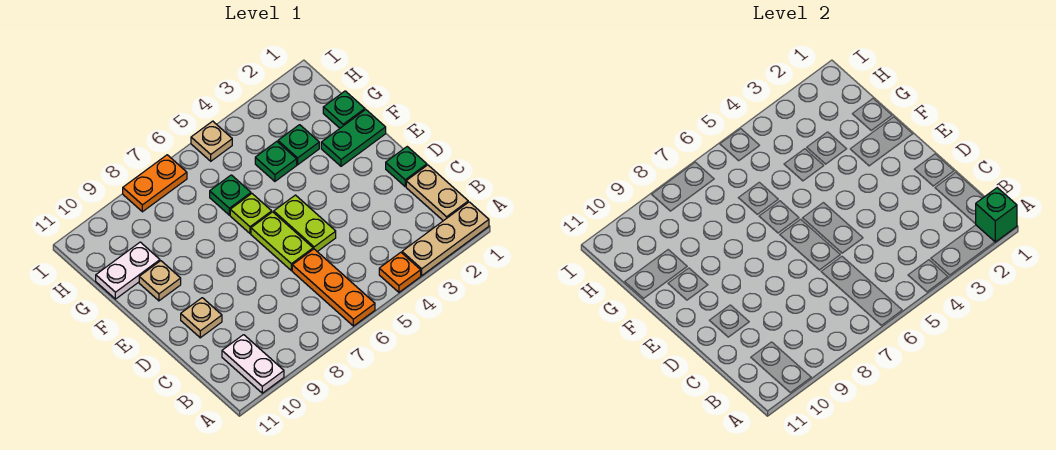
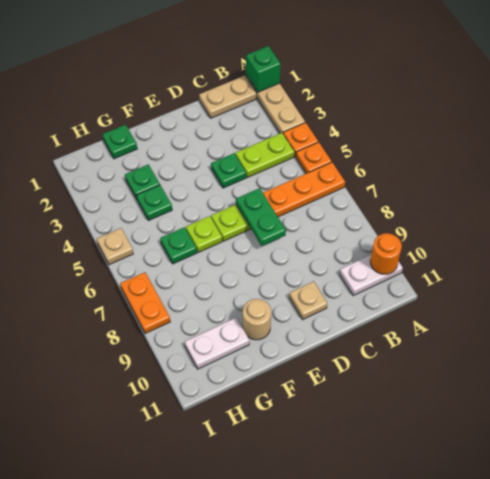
none -> orange plate A5 level 1
none -> orange round brick A10 level 2
green plate D1 level 1 -> green plate D4 level 1
lime plate D5:E5 level 1 -> lime plate B4:C4 level 1
green plate F1:F2 level 1 -> green plate D6:D7 level 2
tan plate F10 level 1 -> tan round brick F10 level 1
white plate G10:G11 level 1 -> white plate G10:H10 level 1

